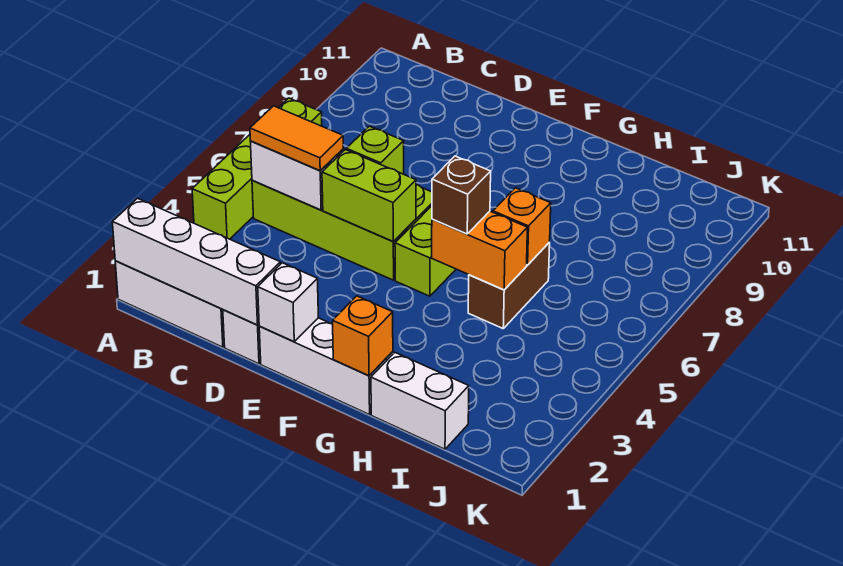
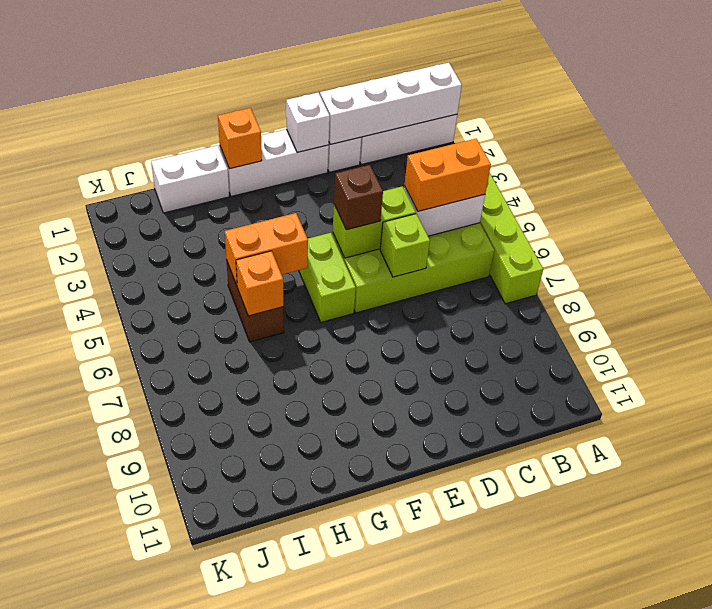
orange tile B5:C5 level 3 -> orange brick B5:C5 level 3
brown brick G5 level 3 -> brown brick E5 level 3

